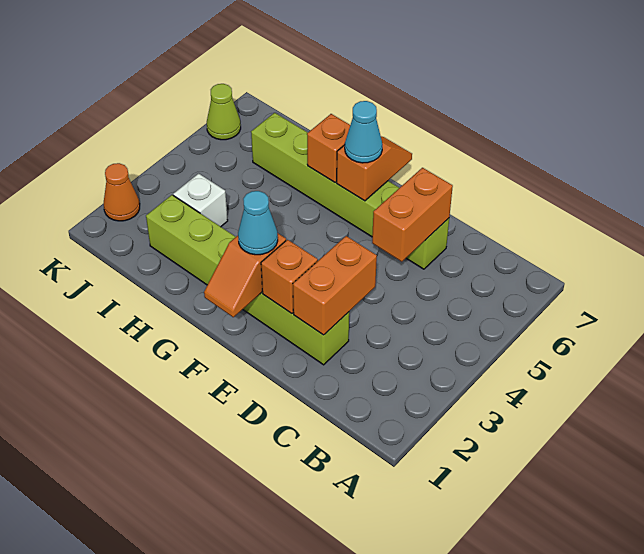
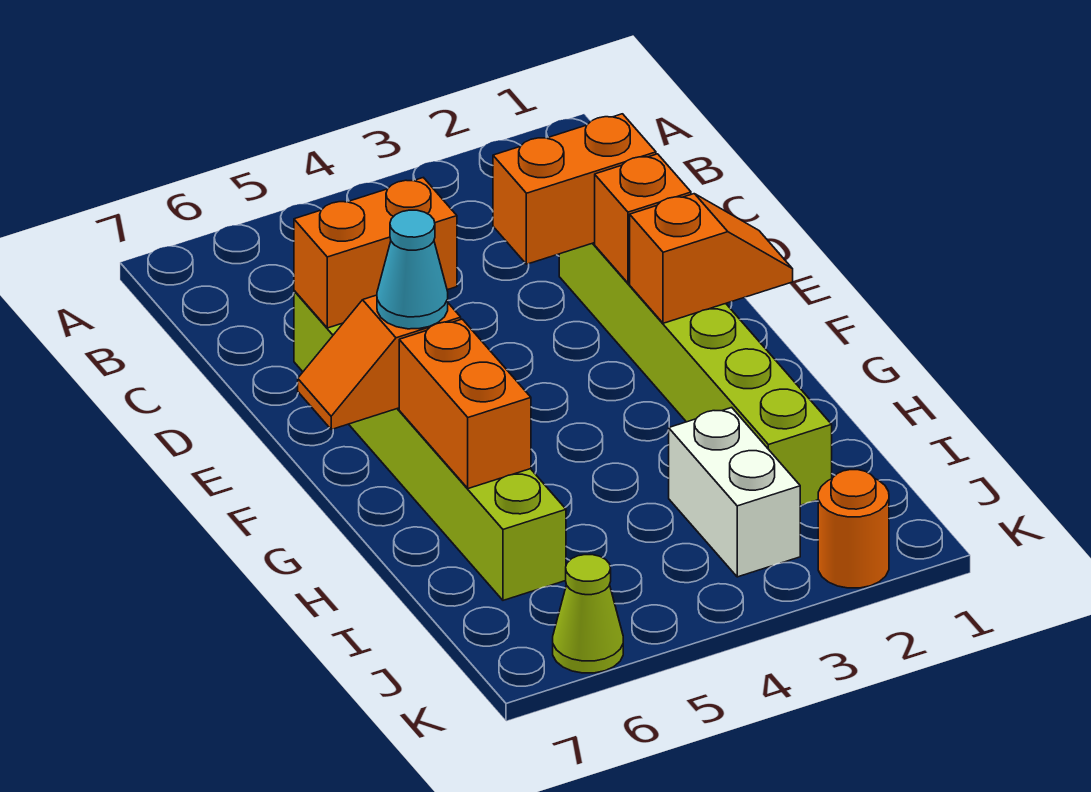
cyan cone F2 level 3 -> none
orange brick G6 level 2 -> orange brick G6:H6 level 2
white brick I3 level 1 -> white brick I3:J3 level 1
orange cone K2 level 1 -> orange round brick K2 level 1

